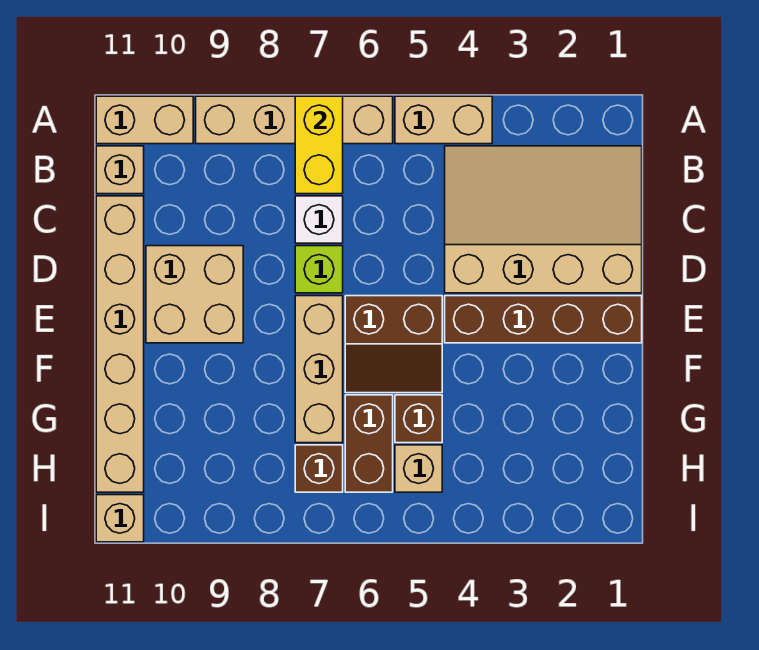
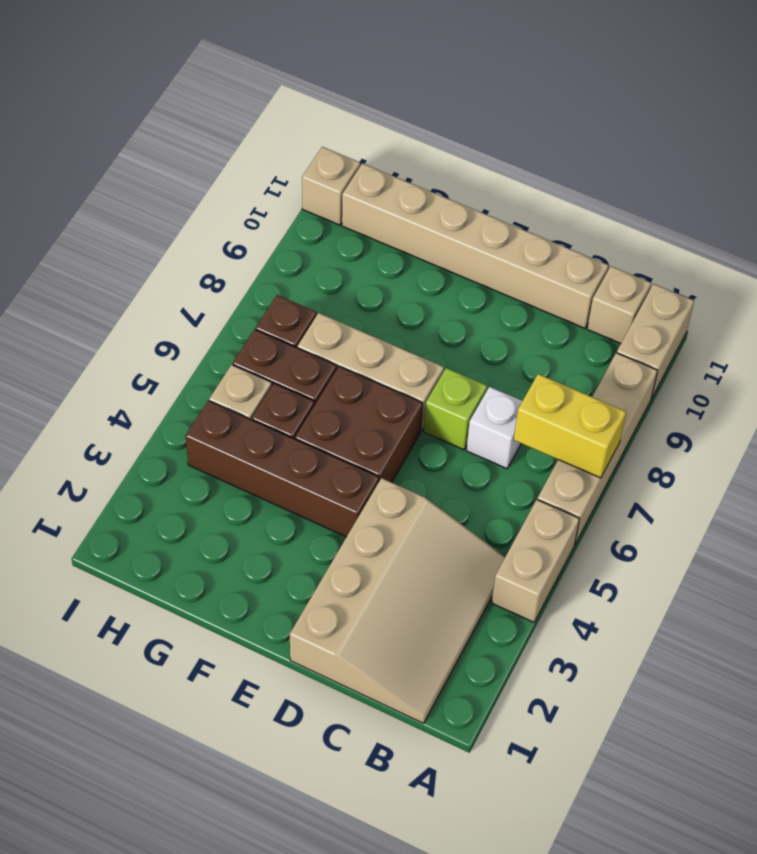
tan brick D9:E10 level 1 -> none
brown brick E1:E4 level 1 -> brown brick E4:H4 level 1
brown slope E5:F6 level 1 top E -> brown brick E5:F6 level 1

